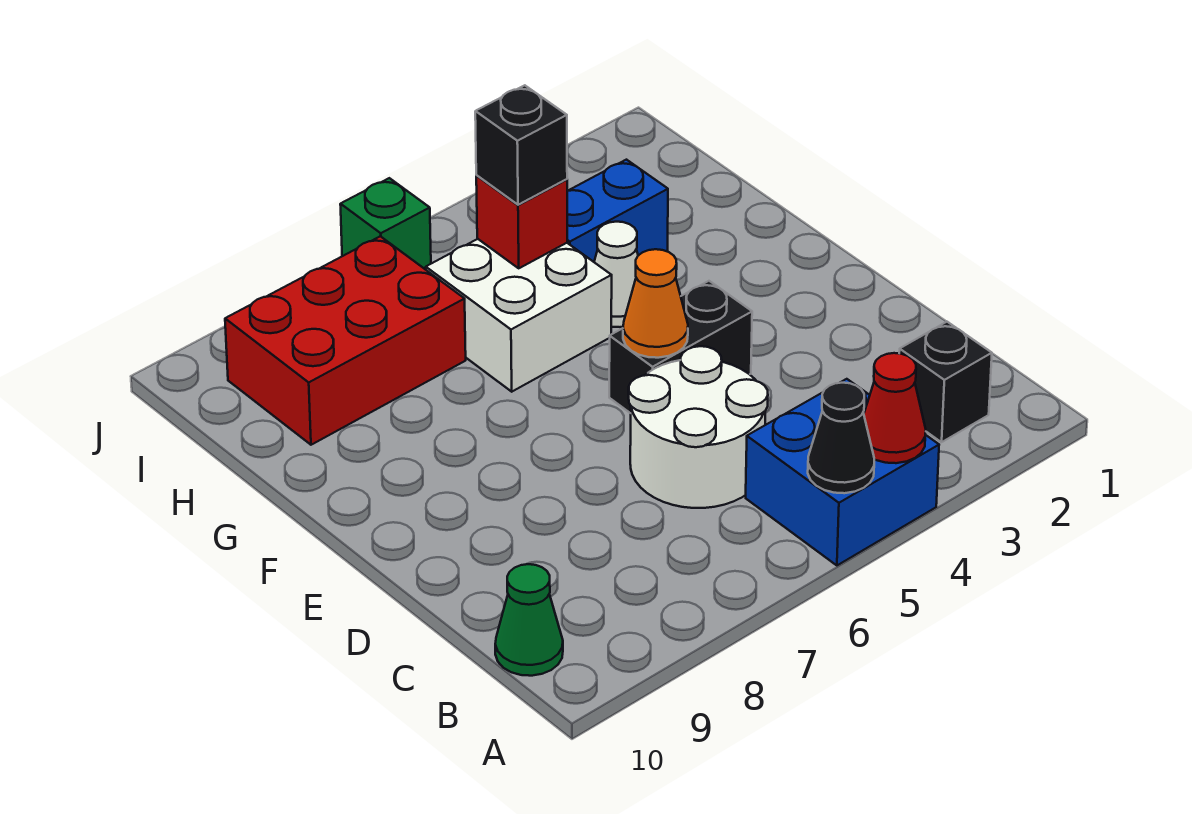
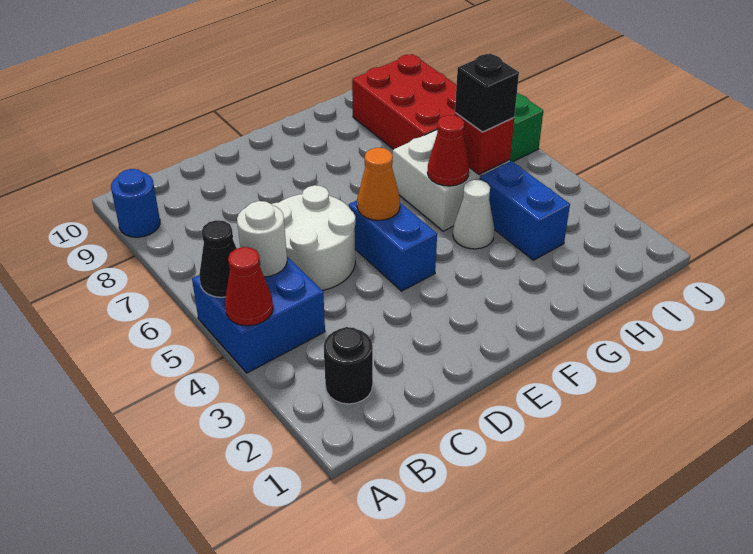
none -> blue round brick A9 level 1
black brick B2 level 1 -> black round brick B2 level 1
none -> white round brick B5 level 2
green cone B10 level 1 -> none
black brick E4:E5 level 1 -> blue brick E4:E5 level 1
none -> red cone G5 level 2

